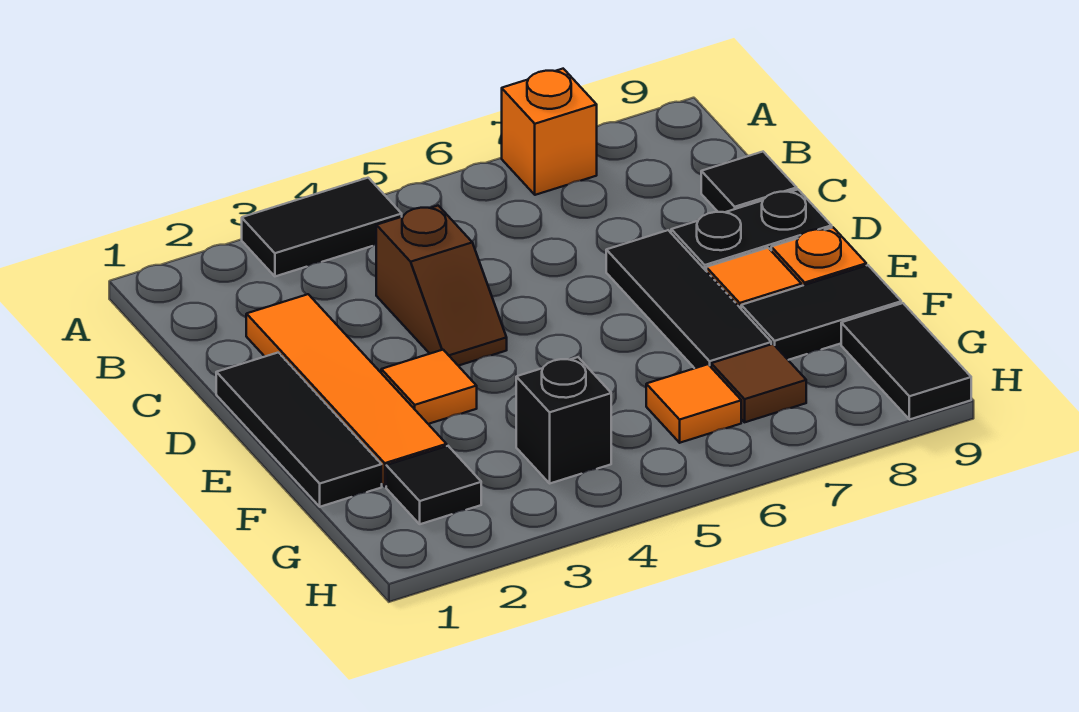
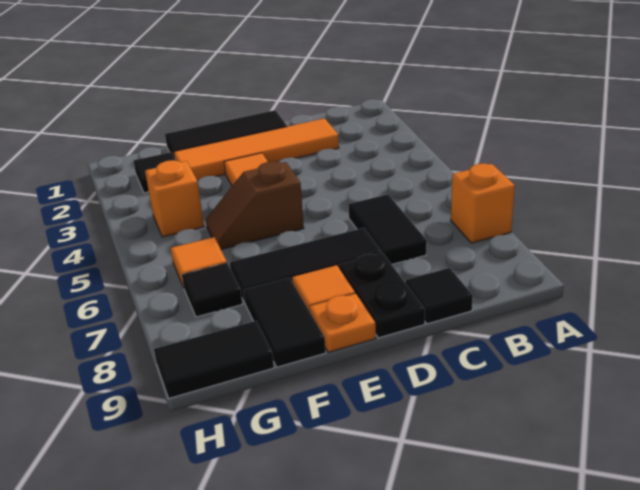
black tile A3:A4 level 1 -> black tile C6:C7 level 1
brown slope C4:D4 level 1 top C -> brown slope E5:F5 level 1 top E
black brick G4 level 1 -> orange brick G4 level 1
brown tile G7 level 1 -> black tile G7 level 1

